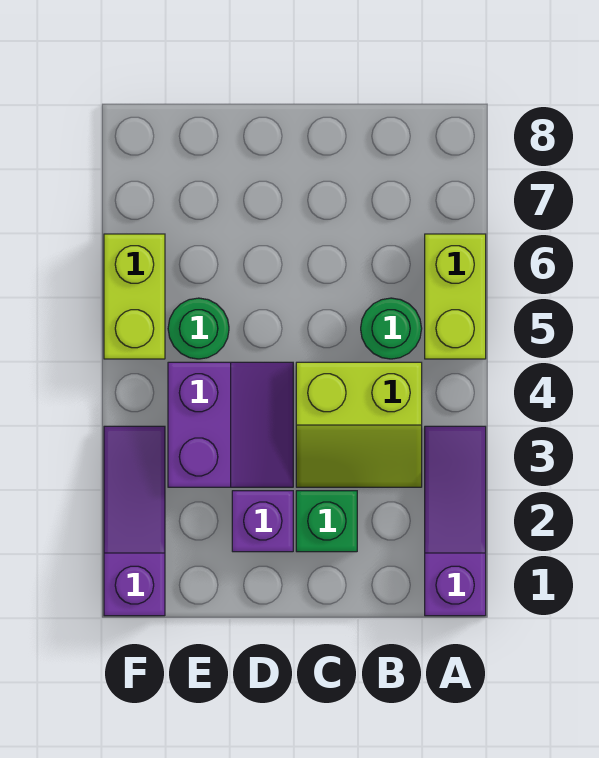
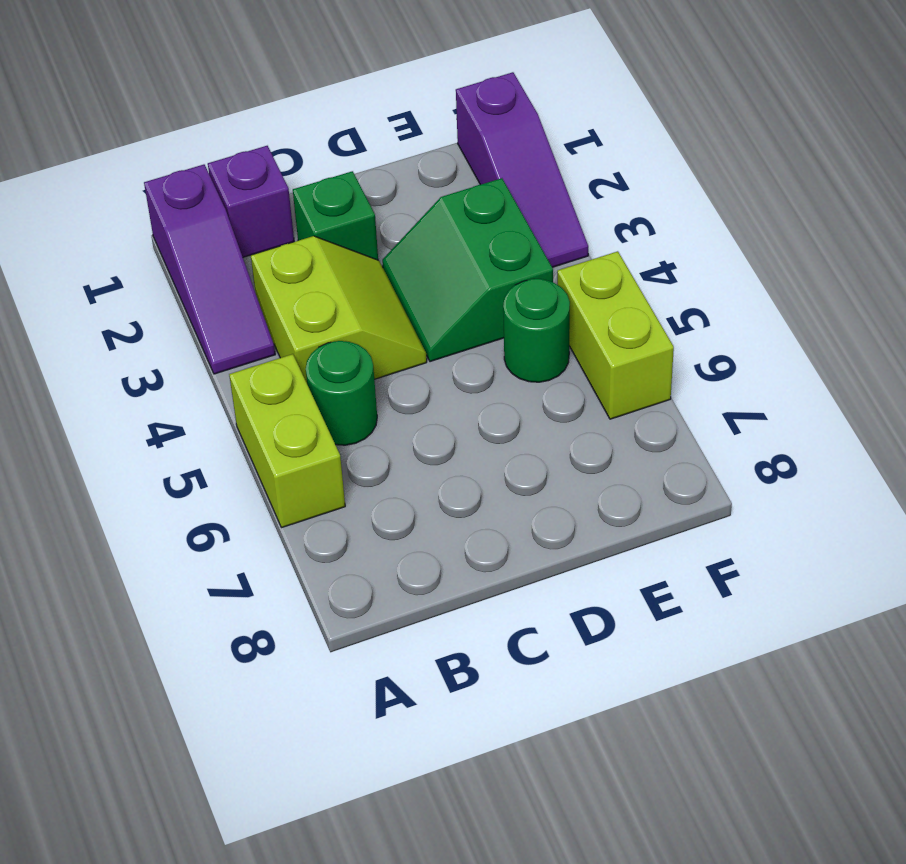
lime slope B3:C4 level 1 top 4 -> lime slope B3:C4 level 1 top B
purple brick D2 level 1 -> purple brick B1 level 1
purple slope D3:E4 level 1 top E -> green slope D3:E4 level 1 top E

